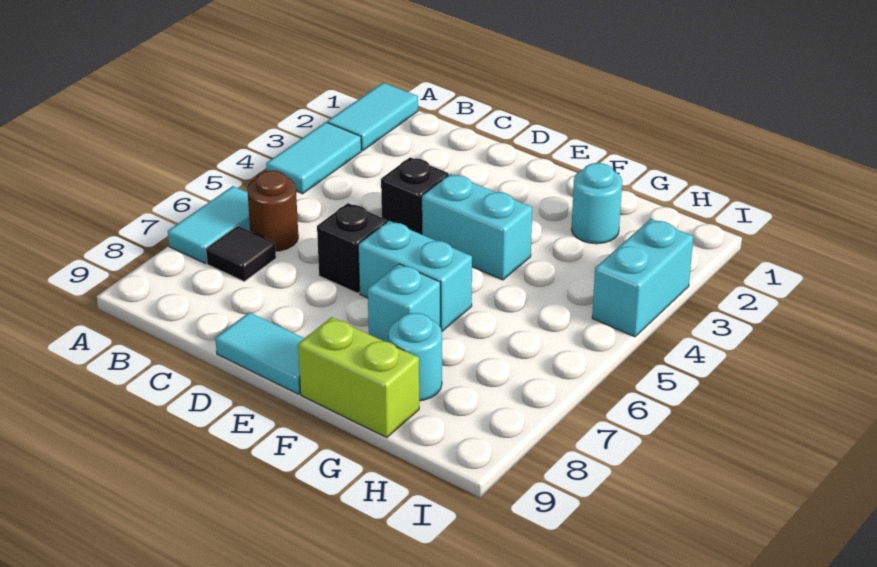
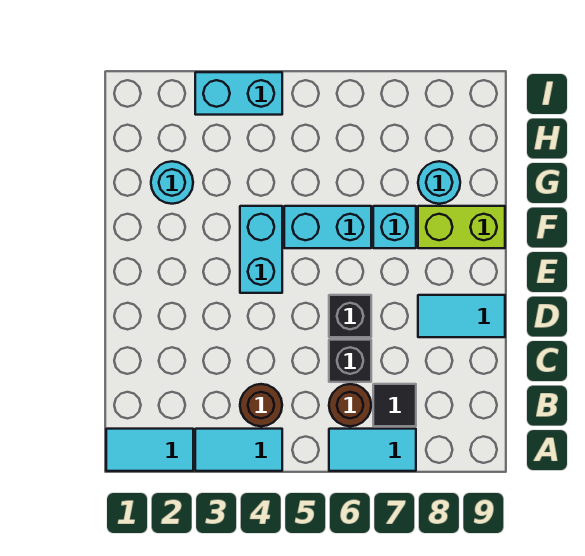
none -> brown round brick B4 level 1
black brick D4 level 1 -> black brick C6 level 1
cyan tile D9:E9 level 1 -> cyan tile D8:D9 level 1
cyan brick E6:F6 level 1 -> cyan brick F5:F6 level 1
lime brick F9:G9 level 1 -> lime brick F8:F9 level 1

